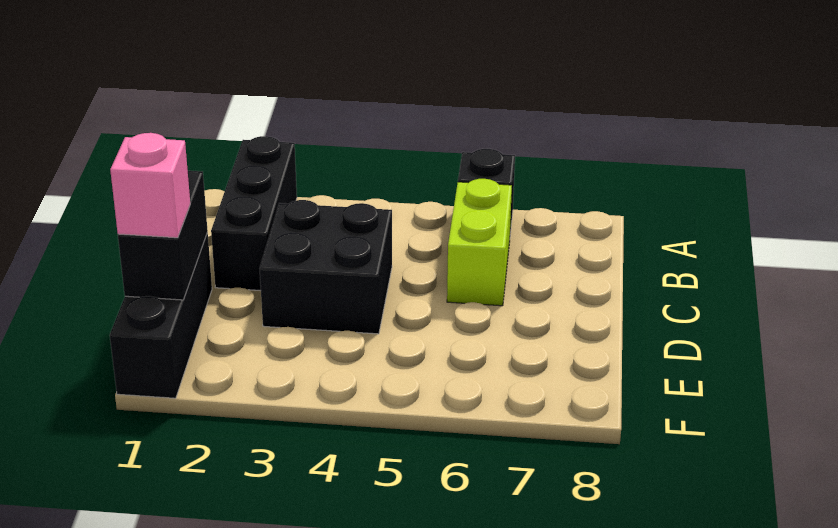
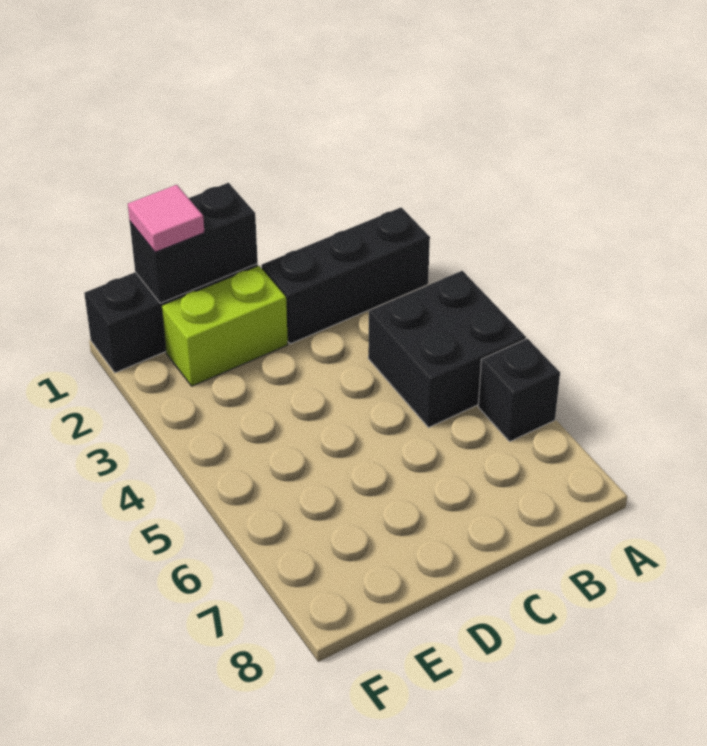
lime brick B6:C6 level 1 -> lime brick D2:E2 level 1
black brick C3:D4 level 1 -> black brick A4:B5 level 1
pink brick E1 level 3 -> pink tile E1 level 3

